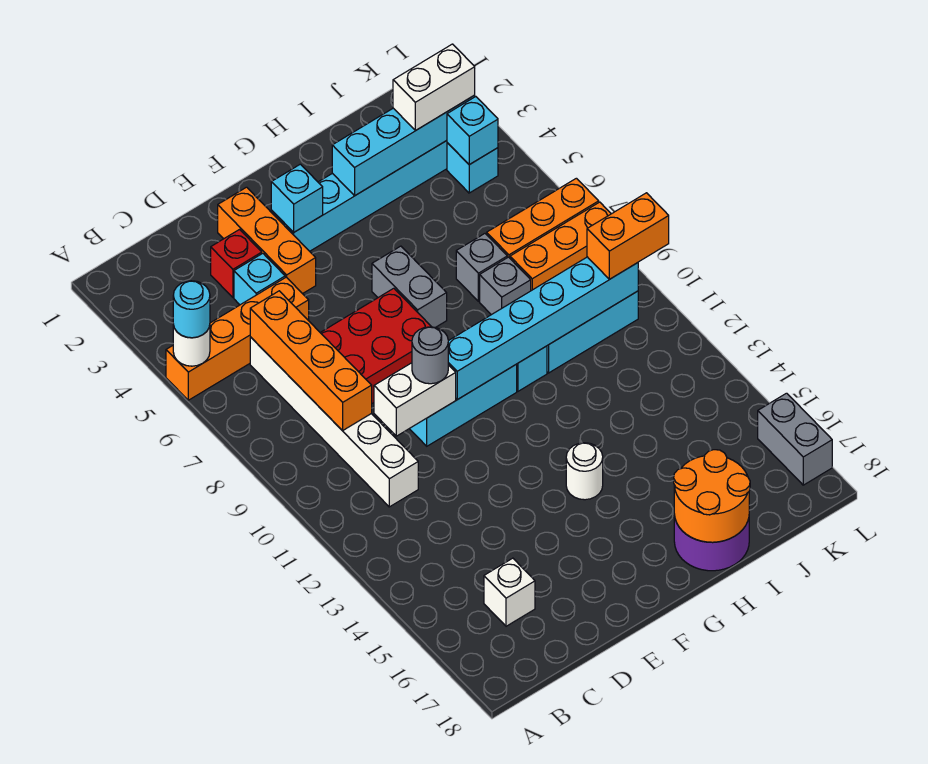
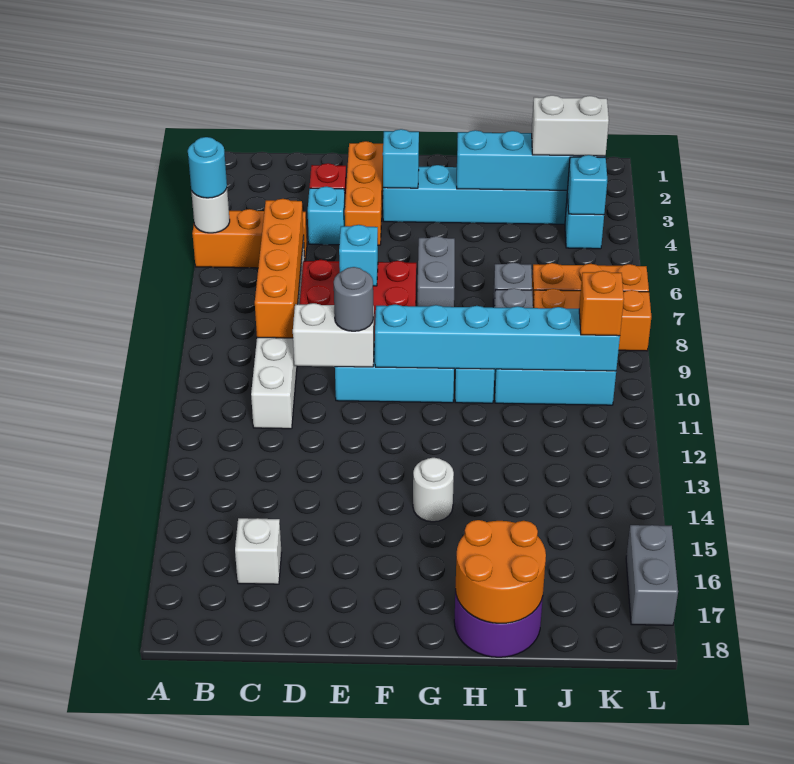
orange brick A5:D5 level 1 -> orange brick A5:C5 level 1
none -> cyan brick E7 level 2
orange brick K10:L10 level 3 -> orange brick K10 level 3

